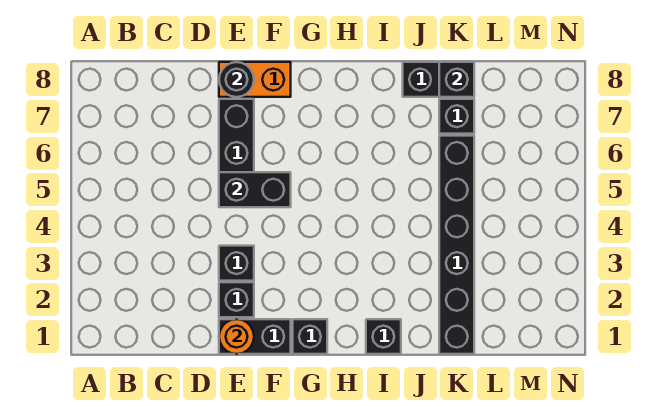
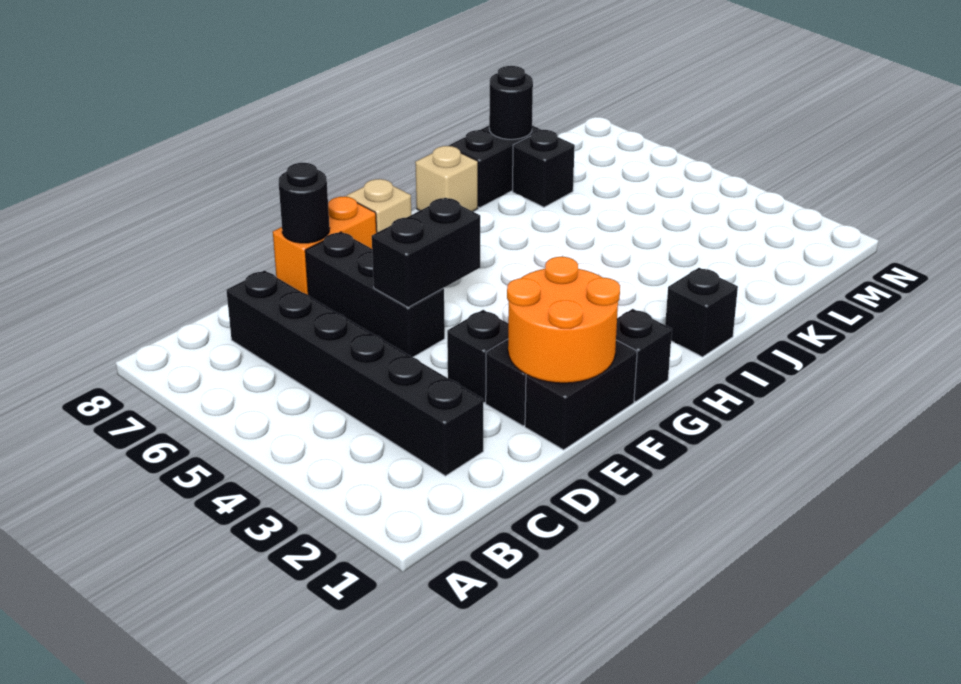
orange round brick E1 level 2 -> orange round brick E1:F2 level 2
none -> tan brick G8 level 1
none -> tan brick I8 level 1
black brick K1:K6 level 1 -> black brick C2:C7 level 1
black brick K8 level 2 -> black round brick K8 level 2

